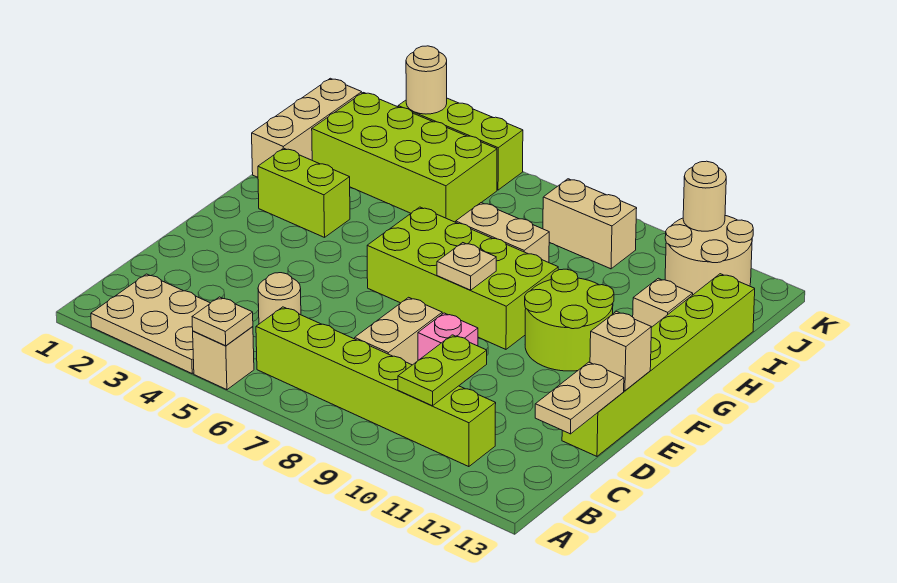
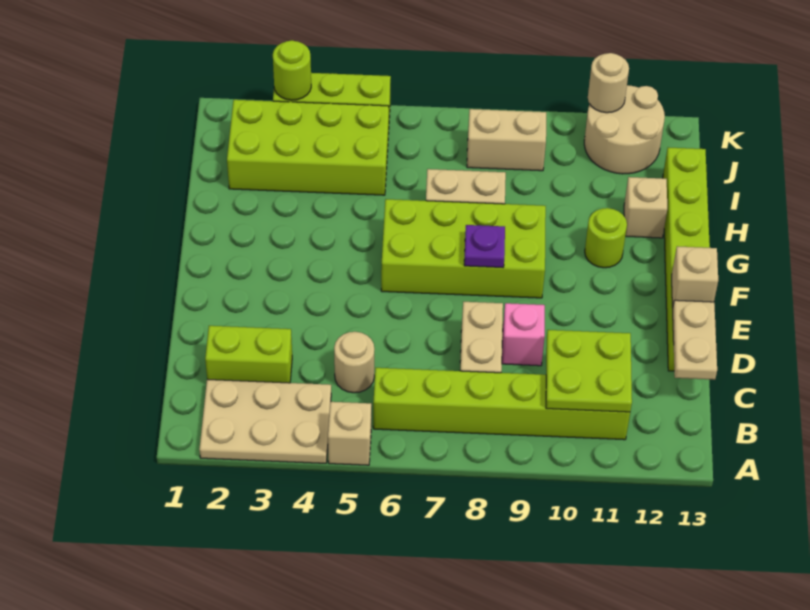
tan plate A5 level 2 -> none
lime plate B10:C10 level 2 -> lime plate B10:C11 level 2
tan plate F8 level 2 -> purple plate F8 level 2
lime round brick F10:G11 level 1 -> lime round brick G11 level 1
lime brick G2:G3 level 1 -> lime brick C2:C3 level 1
tan brick H1:J1 level 1 -> none
tan round brick K3 level 2 -> lime round brick K3 level 2

